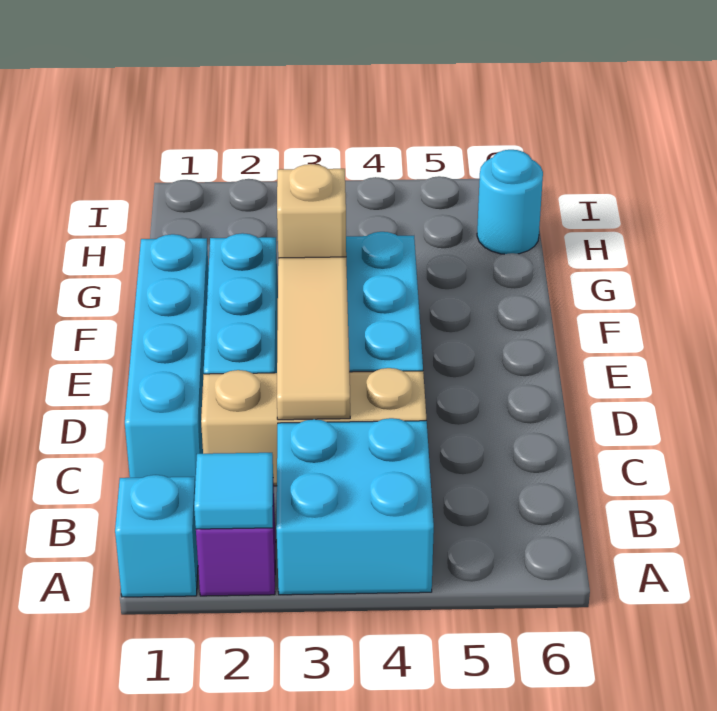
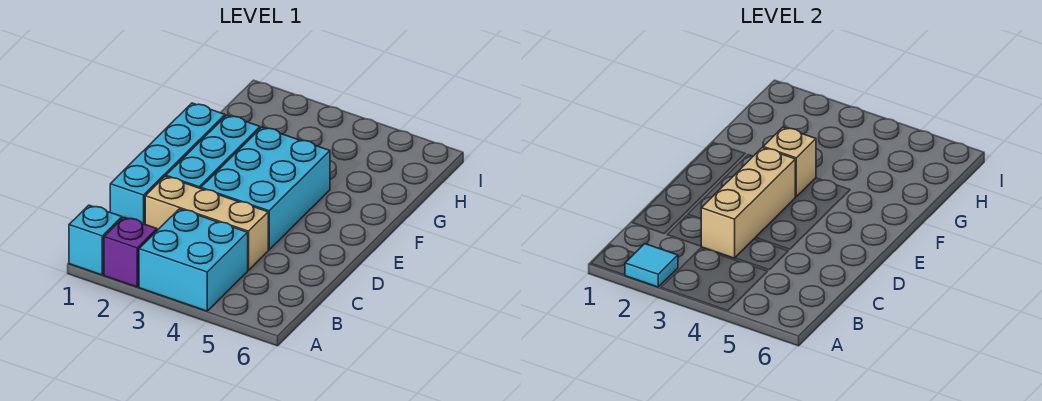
tan tile C3:E3 level 2 -> tan brick C3:E3 level 2
cyan round brick H6 level 1 -> none

